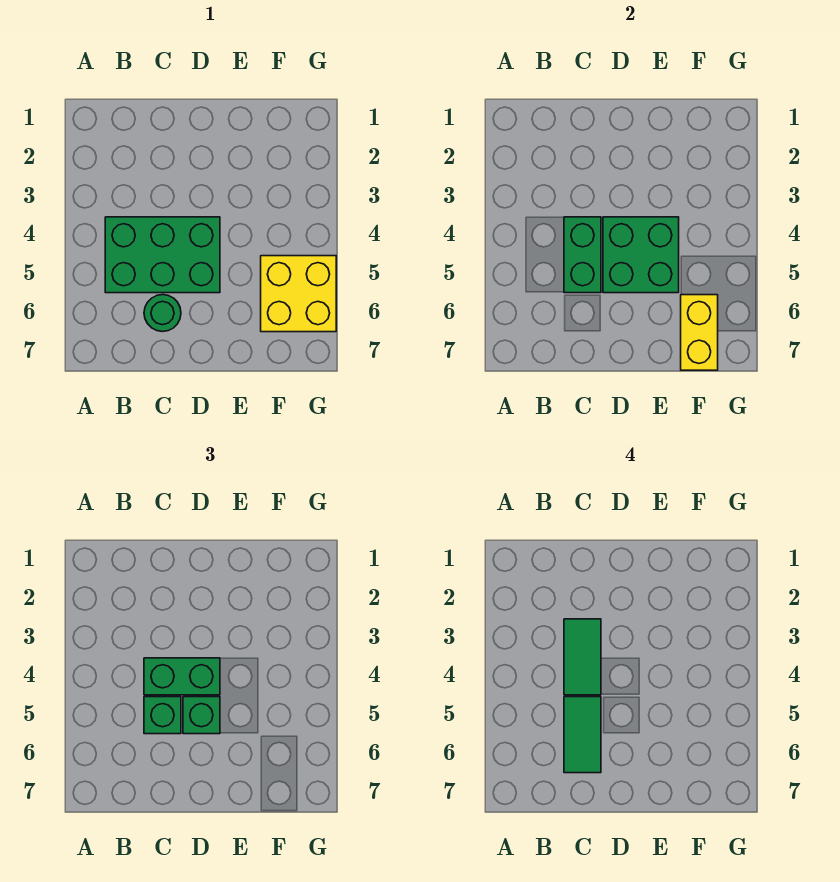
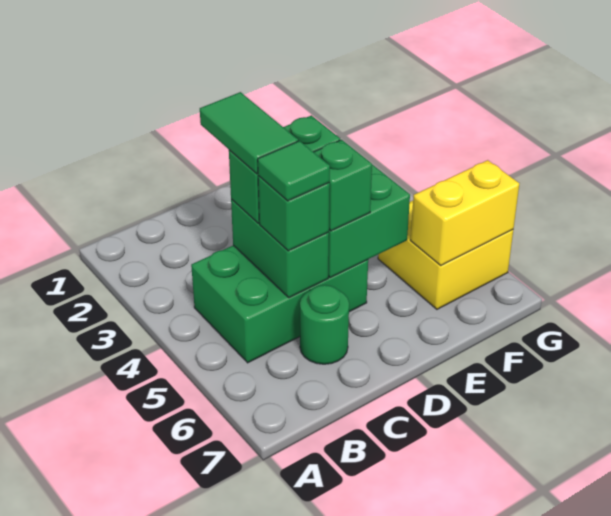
green tile C5:C6 level 4 -> green tile C5 level 4
yellow brick F6:F7 level 2 -> yellow brick F6:G6 level 2

